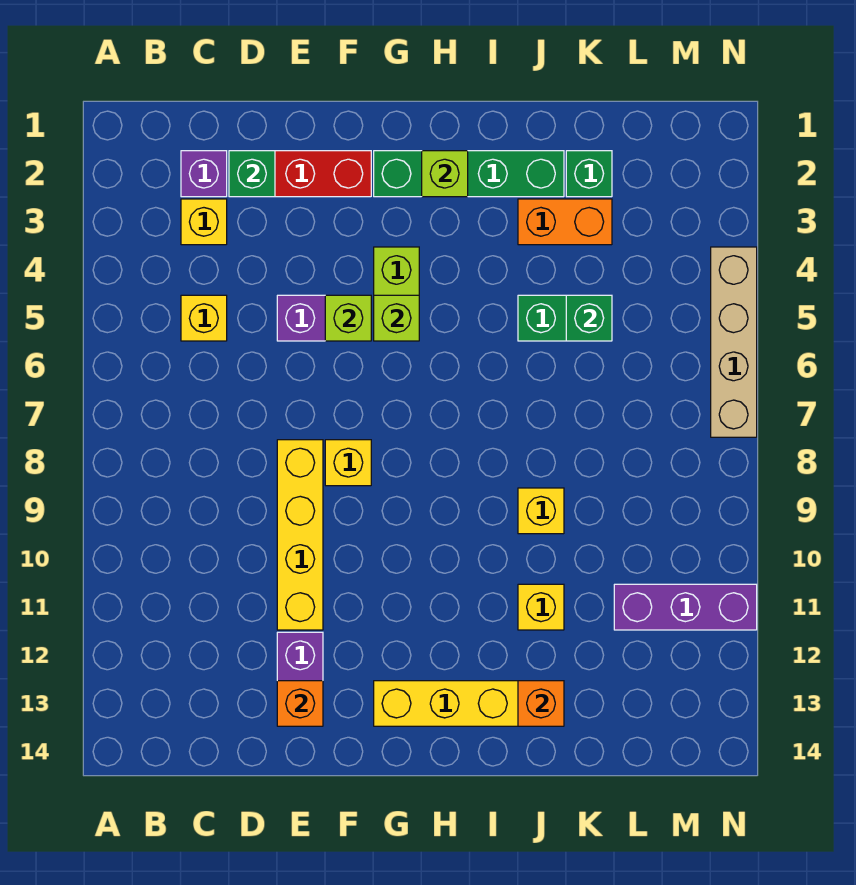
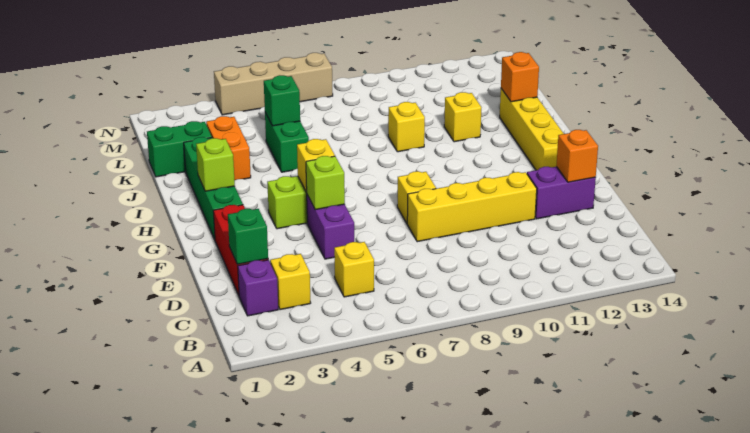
lime brick G5 level 2 -> yellow brick G5 level 2
green brick K2 level 1 -> green brick K1:K2 level 1
purple brick L11:N11 level 1 -> none

